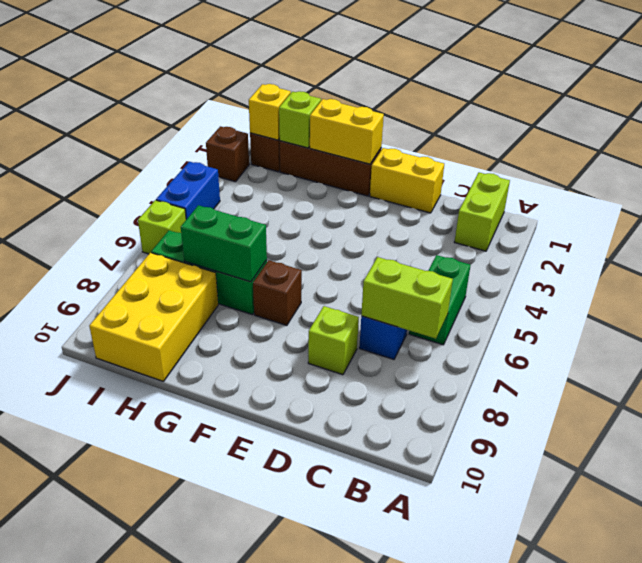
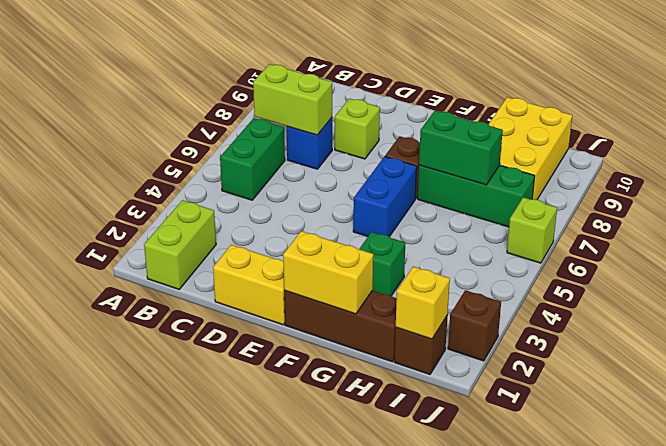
none -> green brick G3 level 1
lime brick H1 level 2 -> none
blue brick J4:J5 level 1 -> blue brick F5:F6 level 1

